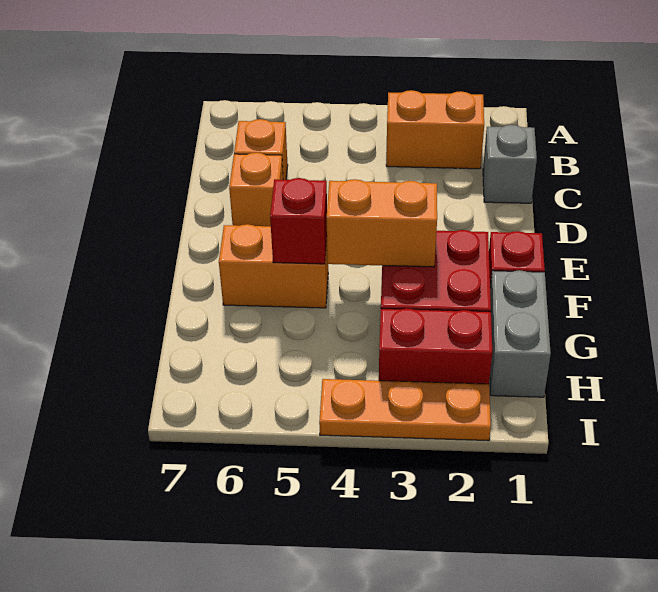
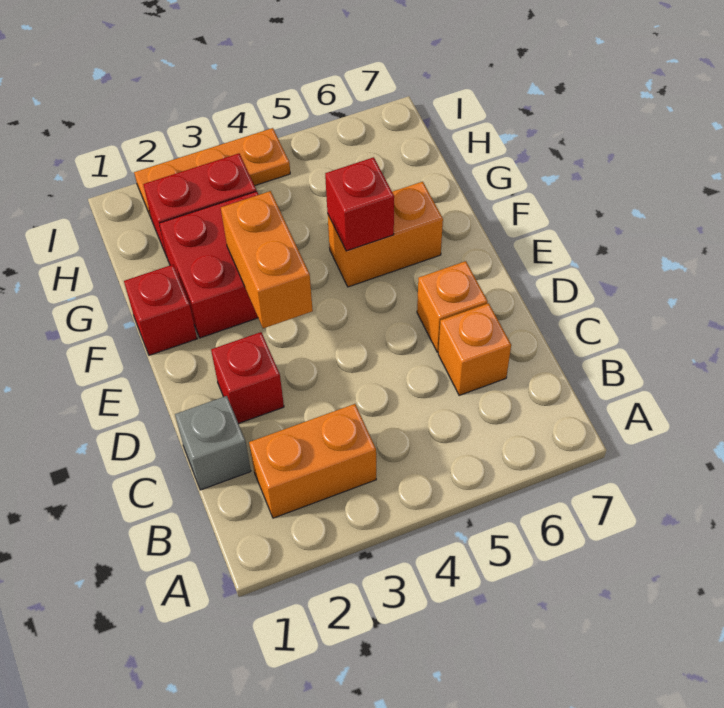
none -> red brick D2 level 1
orange brick F3:F4 level 2 -> orange brick E3:F3 level 2
grey brick G1:H1 level 1 -> none

